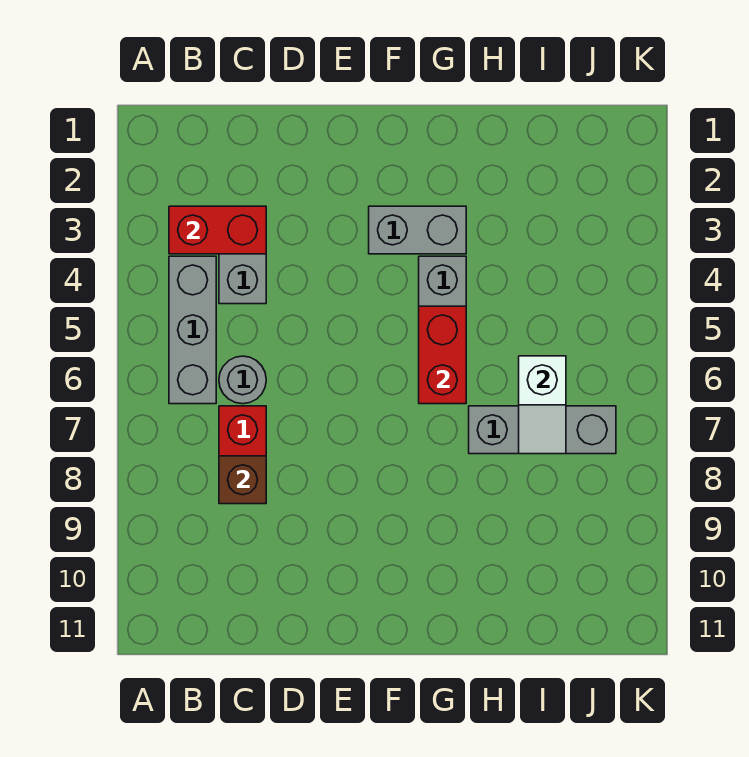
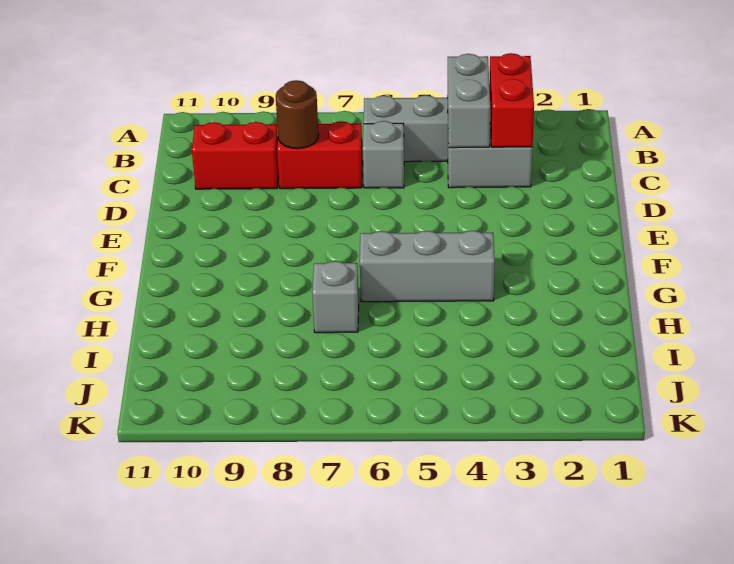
grey round brick C6 level 1 -> grey brick C6 level 1
brown brick C8 level 2 -> brown round brick C8 level 2
grey brick F3:G3 level 1 -> grey brick B4:C4 level 2
red brick G5:G6 level 2 -> red brick C9:C10 level 1
grey brick H7:J7 level 1 -> grey brick H7 level 1
white slope I6:I7 level 2 top 6 -> none

